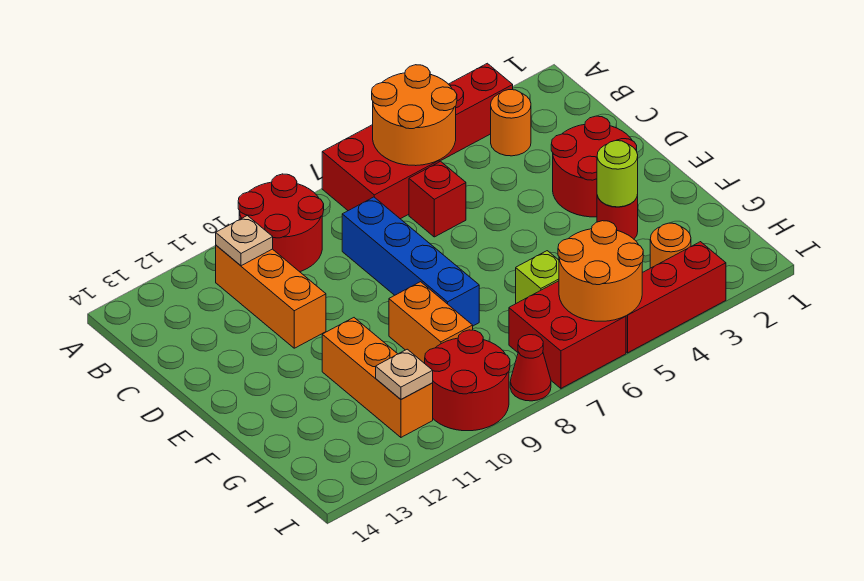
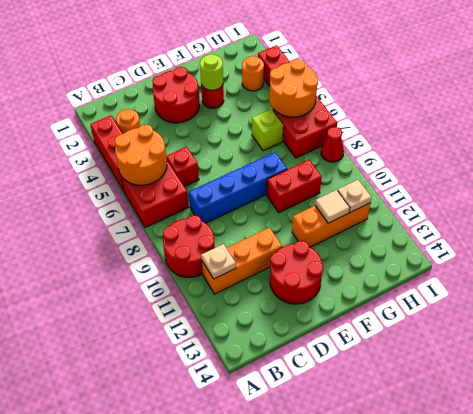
orange brick F9:G9 level 1 -> red brick F9:G9 level 1
none -> tan tile G11 level 2
red round brick H9:I10 level 1 -> red round brick D12:E13 level 1

